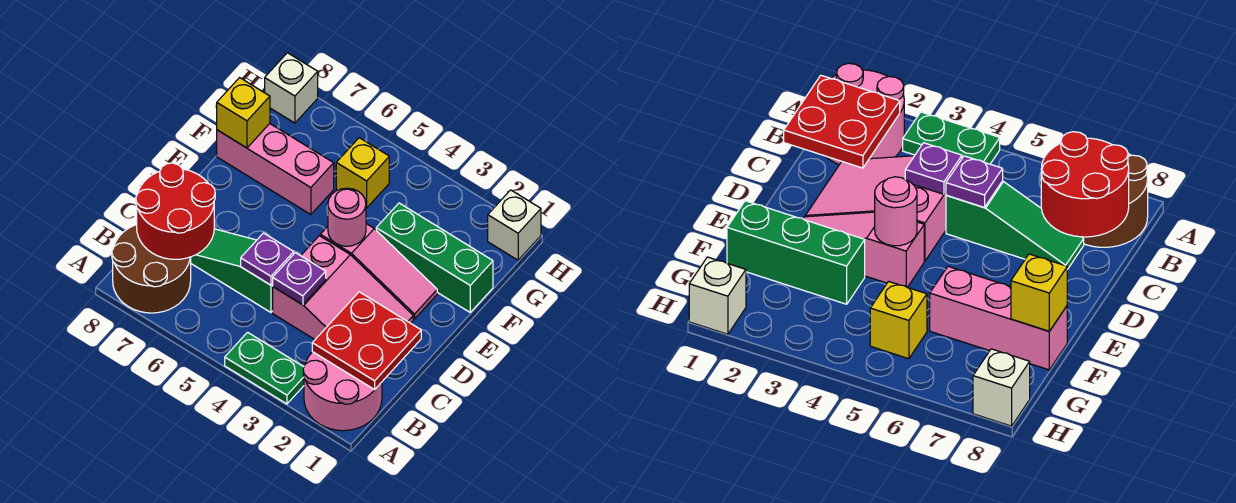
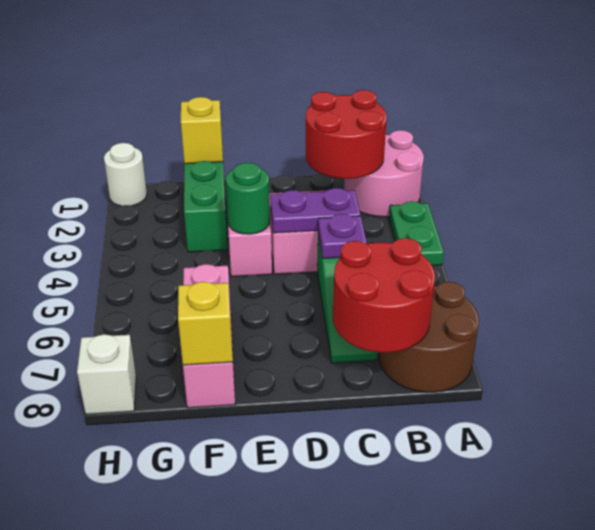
red plate B1:C2 level 2 -> red round brick B1:C2 level 2
purple plate C4 level 2 -> purple plate C4:D4 level 2
pink round brick E4 level 2 -> green round brick E4 level 2
yellow brick G5 level 1 -> yellow brick F1 level 2
white brick H1 level 1 -> white round brick H1 level 1

